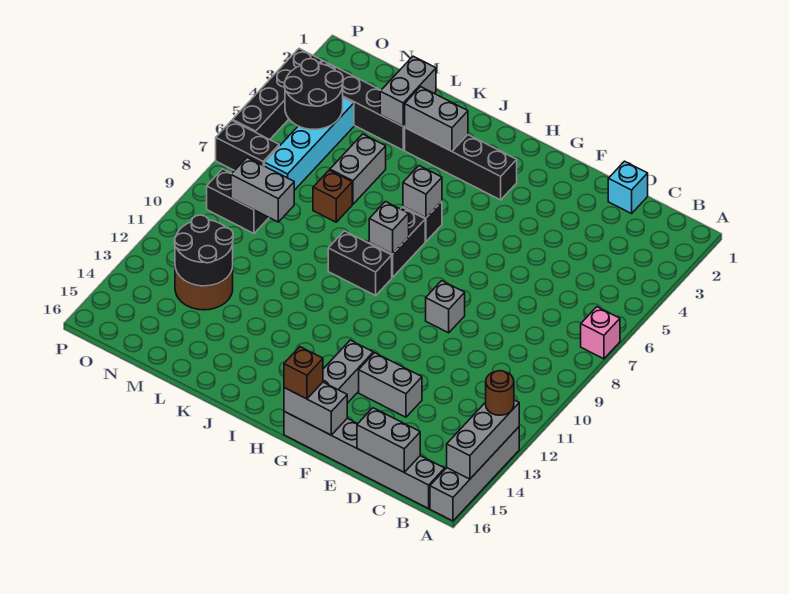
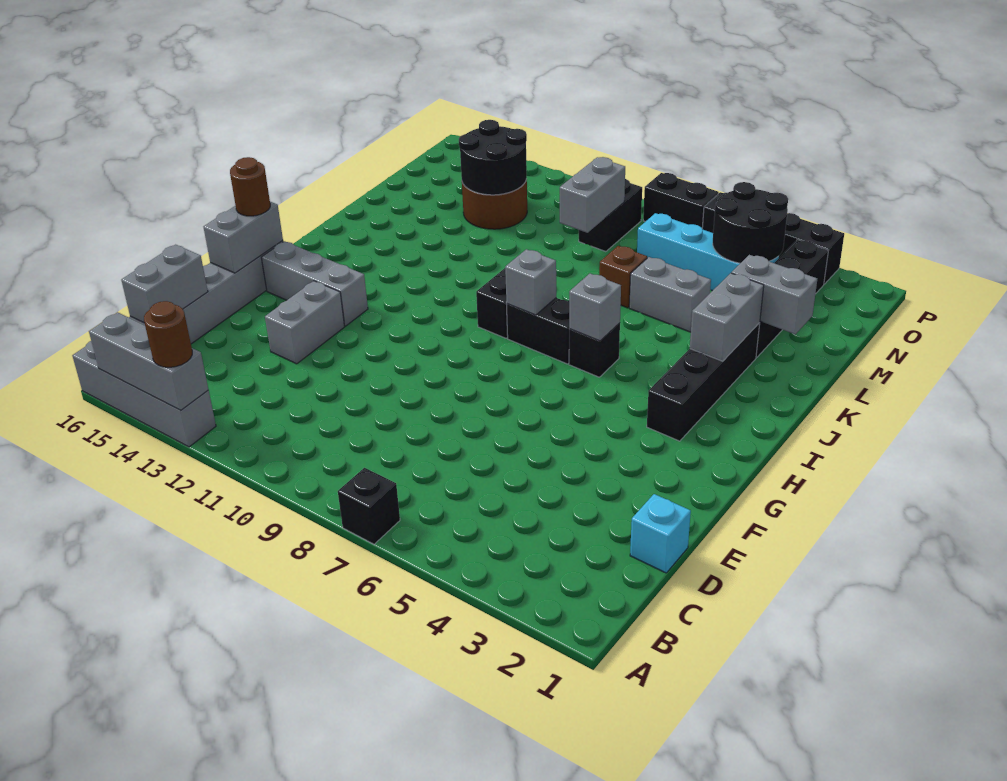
pink brick A7 level 1 -> black brick A7 level 1
grey brick F9 level 1 -> none
brown brick G16 level 3 -> brown round brick G16 level 3
black brick O7:P7 level 1 -> black brick P7:P8 level 1

